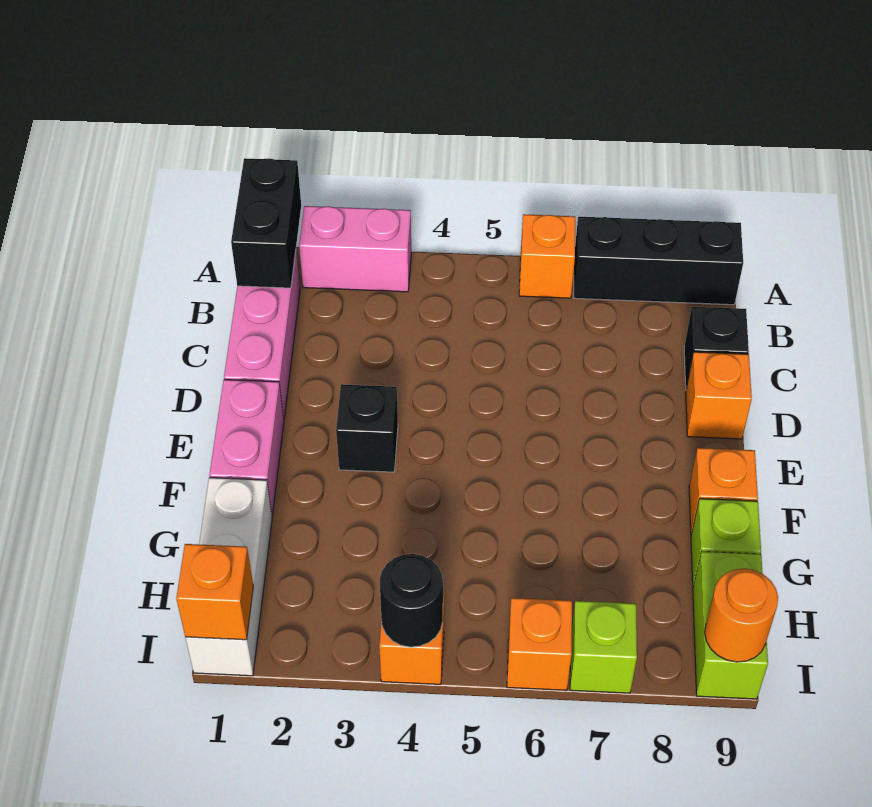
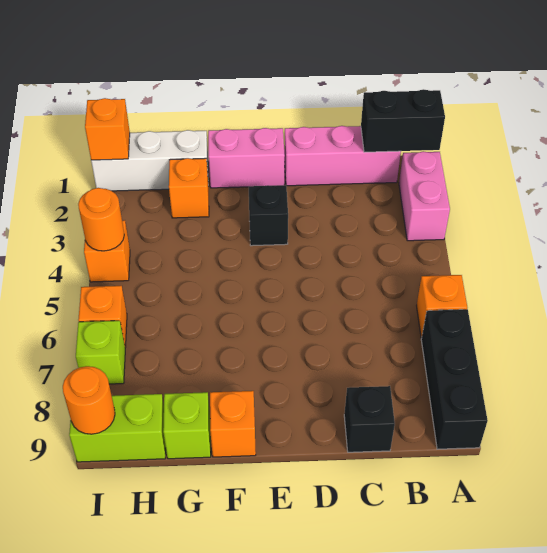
orange brick D9 level 1 -> orange brick G2 level 1
black round brick I4 level 2 -> orange round brick I4 level 2

